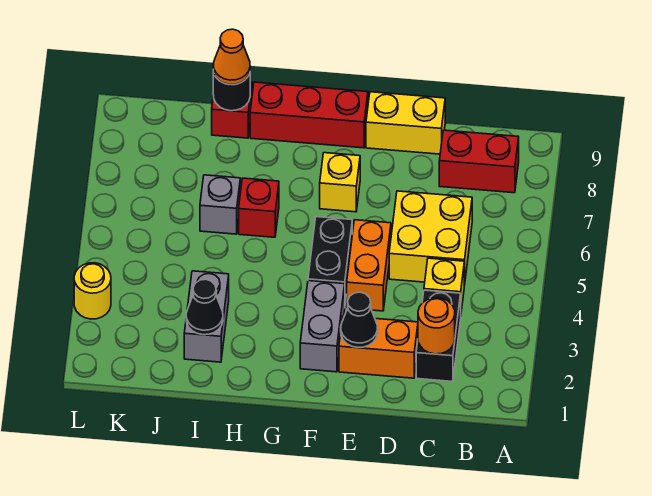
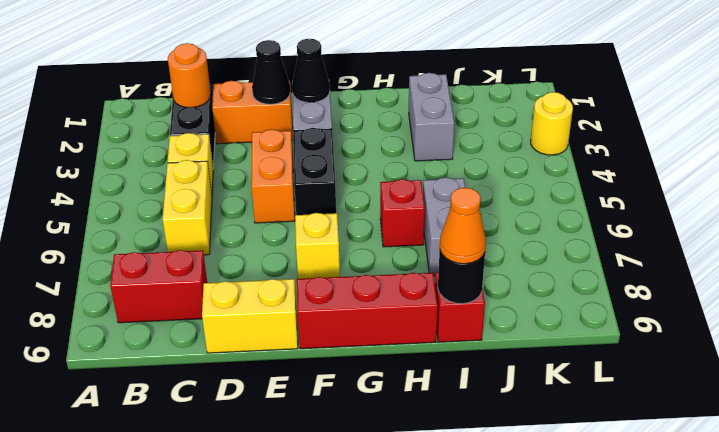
yellow brick C5:D6 level 1 -> yellow brick C5:C6 level 1
black cone I2 level 2 -> black cone F2 level 2
grey brick I6 level 1 -> grey brick I6:I7 level 1

